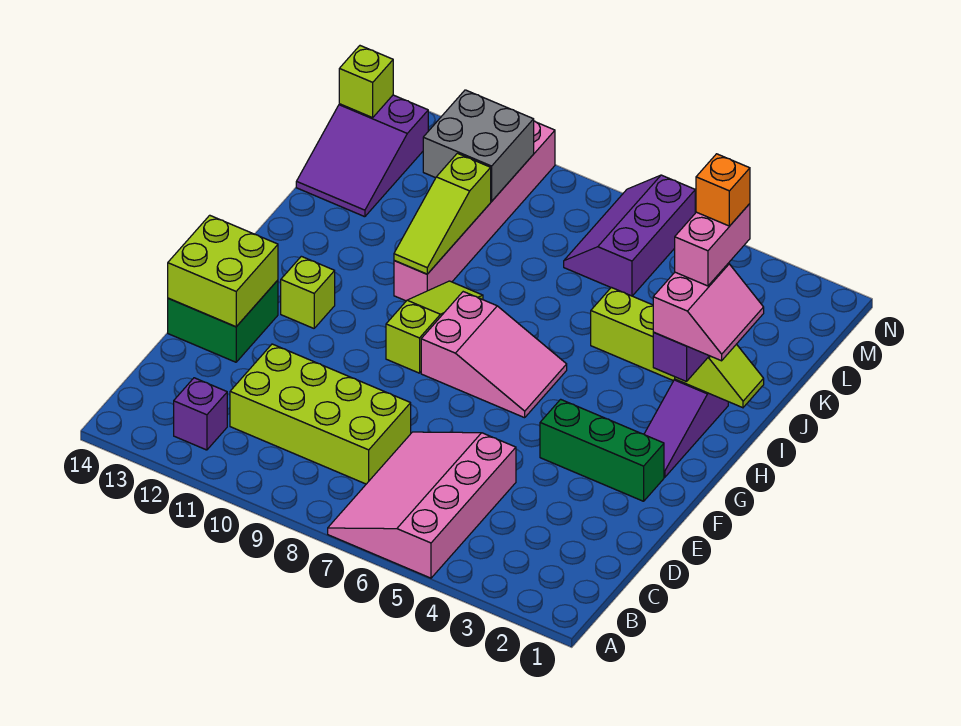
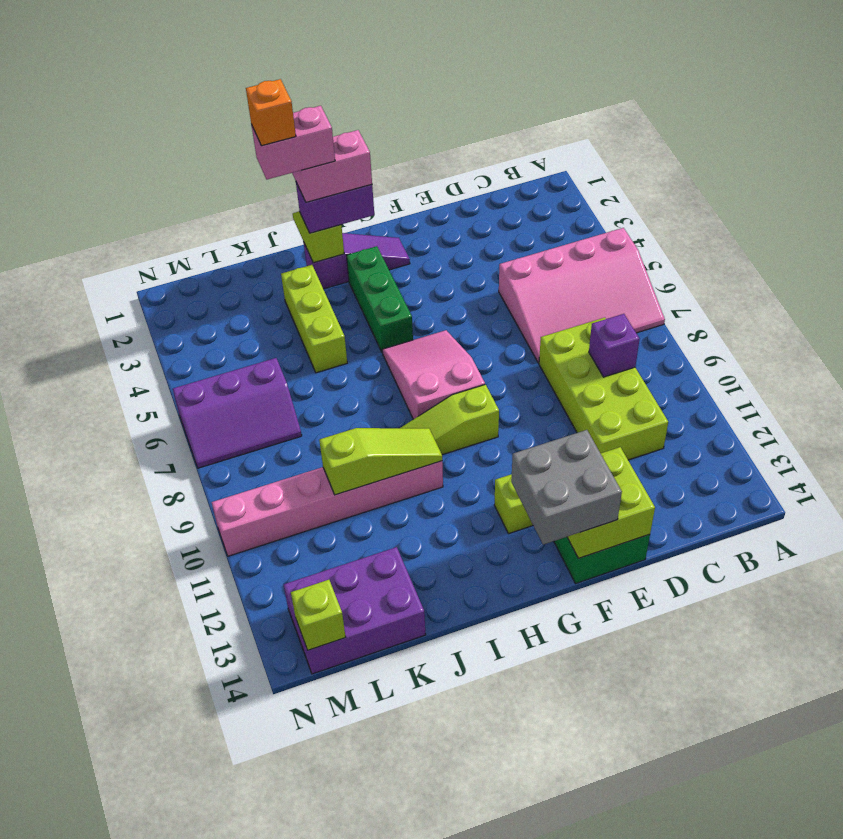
purple brick B12 level 1 -> purple brick C9 level 2
green brick F2:F4 level 1 -> green brick H3:H5 level 1
purple slope K13:M14 level 1 top M -> purple brick K13:M14 level 1
grey brick L10:M11 level 2 -> grey brick F13:G14 level 3

